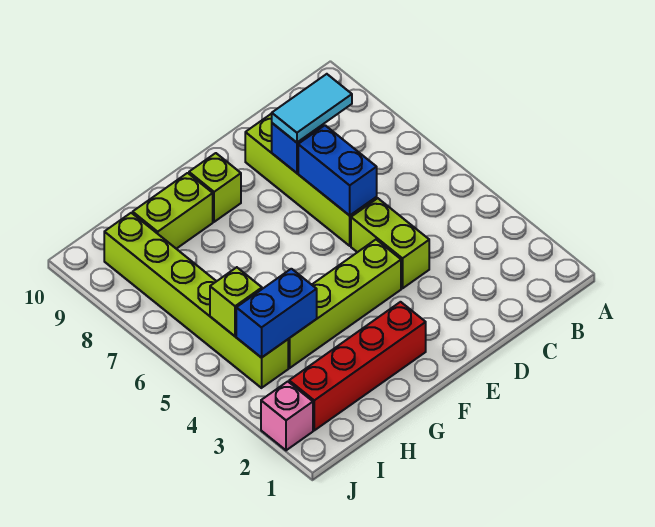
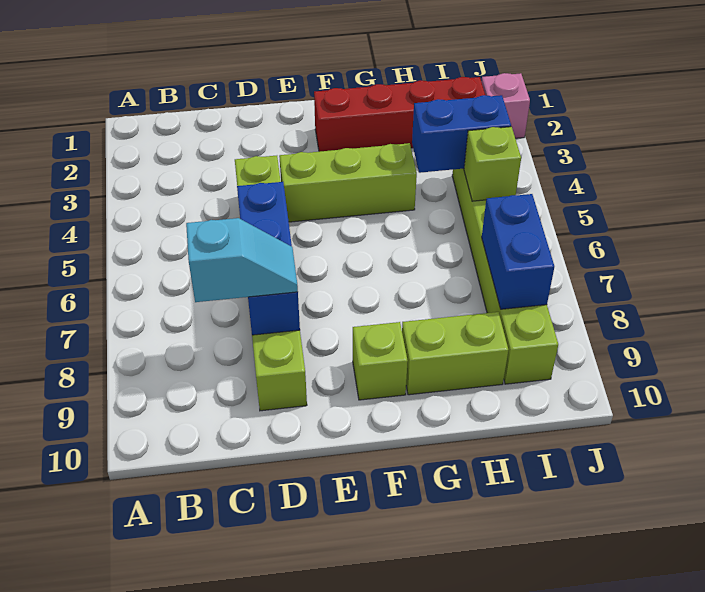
cyan tile C8:D8 level 3 -> cyan slope C8:D8 level 3 top C
lime brick E4:H4 level 1 -> lime brick E4:G4 level 1
none -> blue brick I7:I8 level 2

